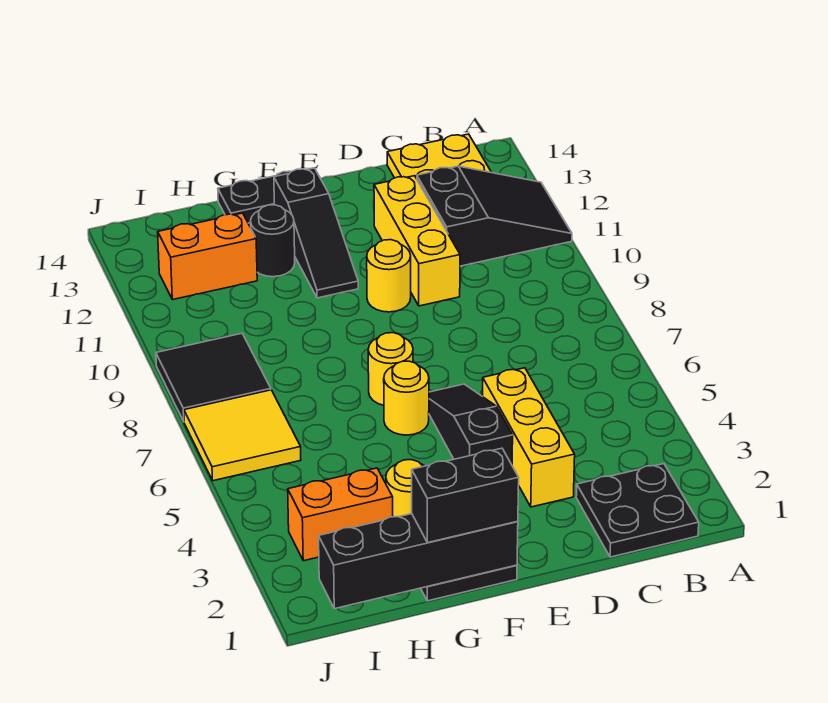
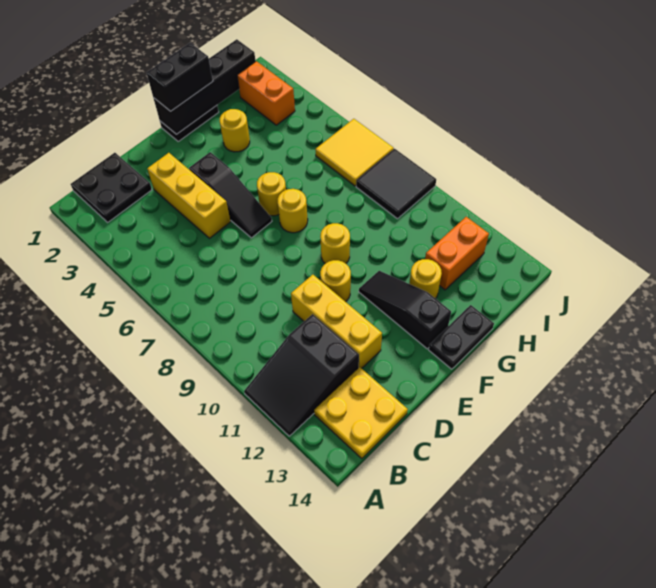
none -> yellow round brick F9 level 1
black round brick G12 level 1 -> yellow round brick G12 level 1
orange brick H3:I3 level 1 -> orange brick I2:I3 level 1

